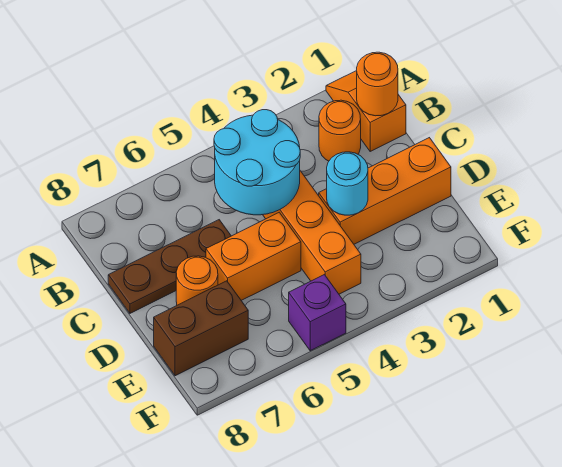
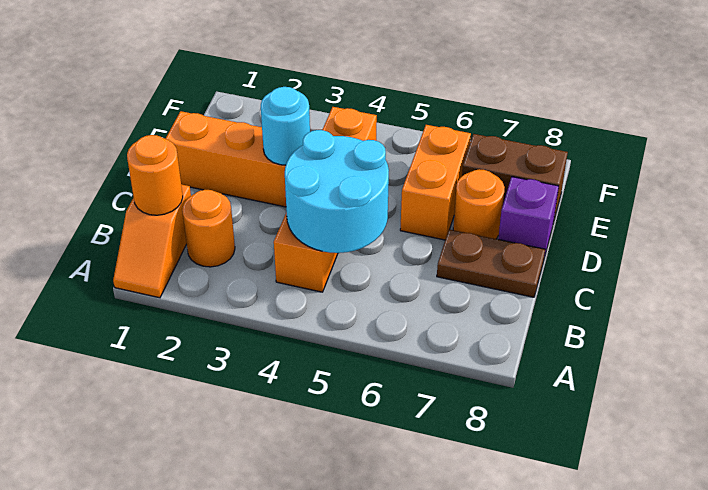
brown plate C6:C8 level 1 -> brown plate C7:C8 level 1
orange brick D5:D6 level 1 -> orange brick D6:E6 level 1
purple brick F5 level 1 -> purple brick D8 level 1

